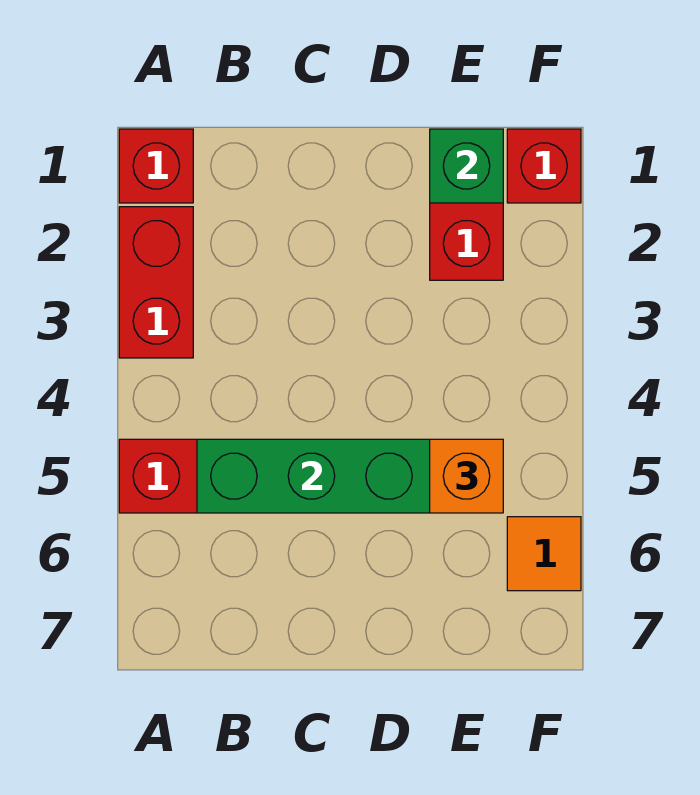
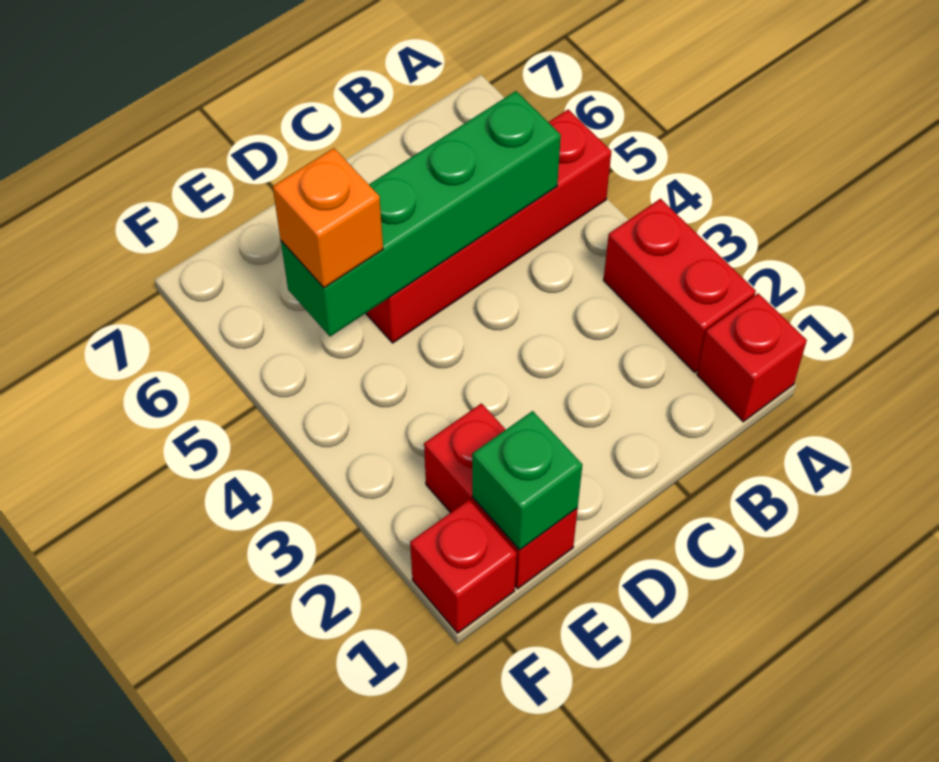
orange tile F6 level 1 -> none

